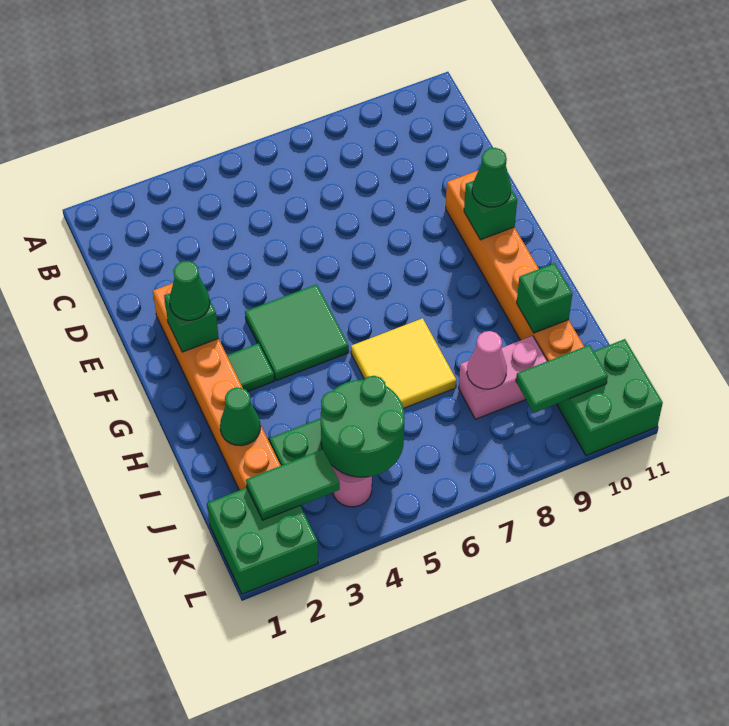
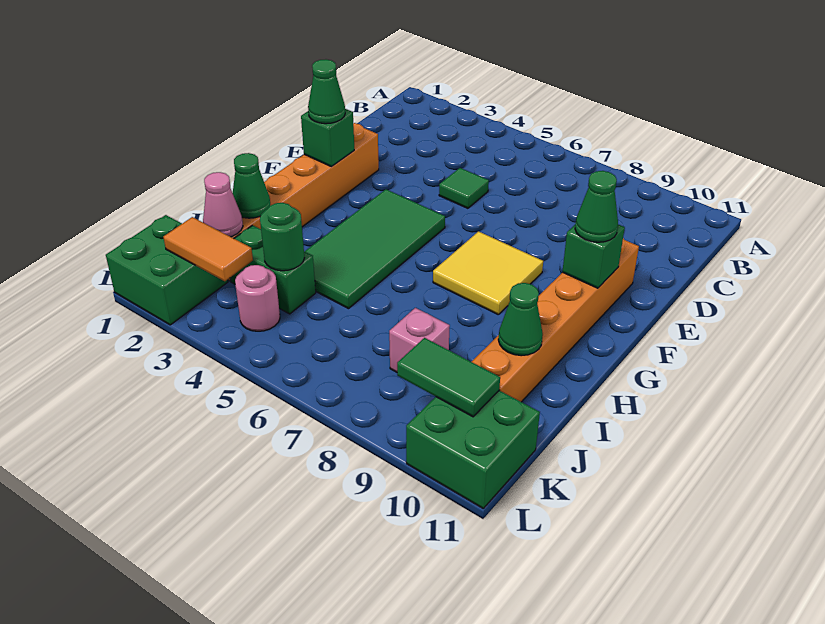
green tile F4:G5 level 1 -> green tile F4:I5 level 1
green tile G3 level 1 -> green tile D5 level 1
yellow tile H6:I7 level 1 -> yellow tile F7:G8 level 1
green brick I10 level 2 -> green cone I10 level 2
green round brick J4:K5 level 2 -> green round brick J4 level 2
pink brick J8:J9 level 1 -> pink brick J8 level 1
pink cone J8 level 2 -> pink cone J2 level 2
green tile K2:K3 level 2 -> orange tile K2:K3 level 2

